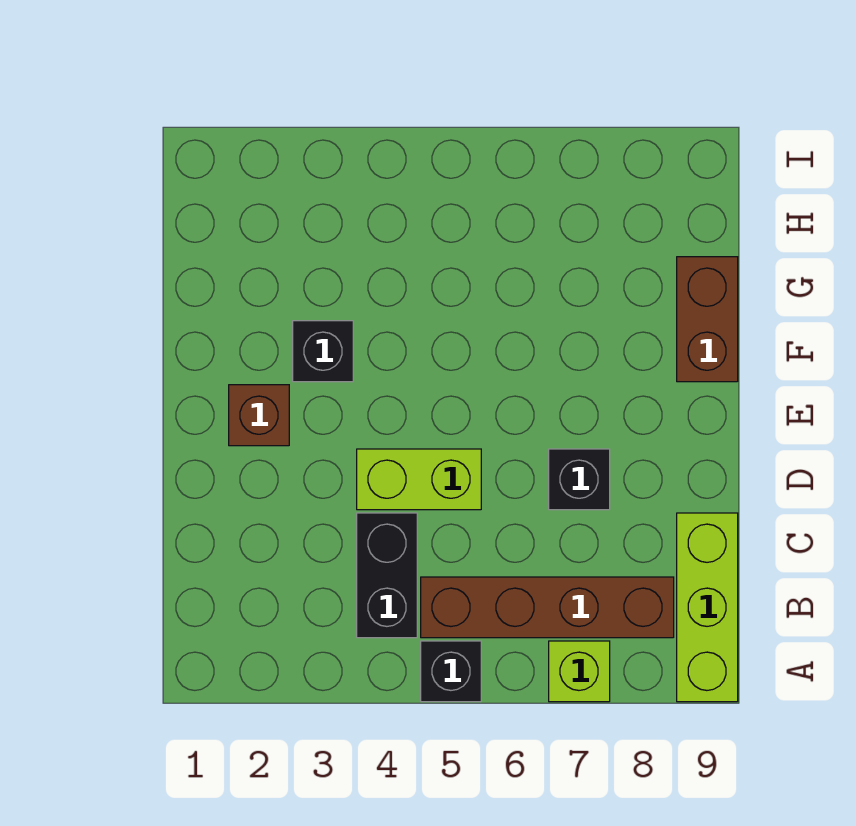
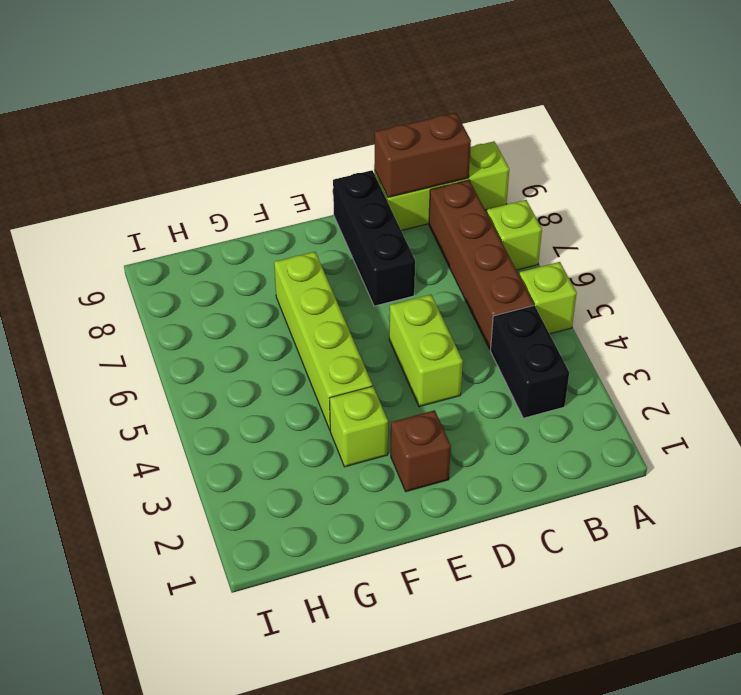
black brick A5 level 1 -> lime brick A5 level 1
black brick B4:C4 level 1 -> black brick B3:B4 level 1
black brick D7 level 1 -> black brick D7:D9 level 1
black brick F3 level 1 -> lime brick F3 level 1
none -> lime brick F4:F7 level 1
brown brick F9:G9 level 1 -> brown brick B9:C9 level 2

